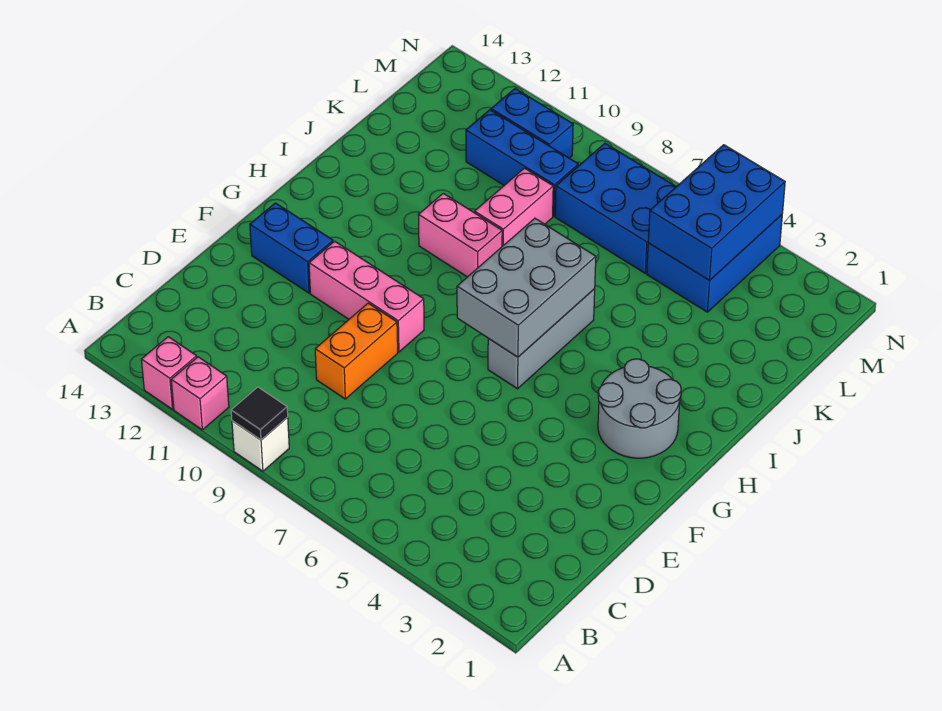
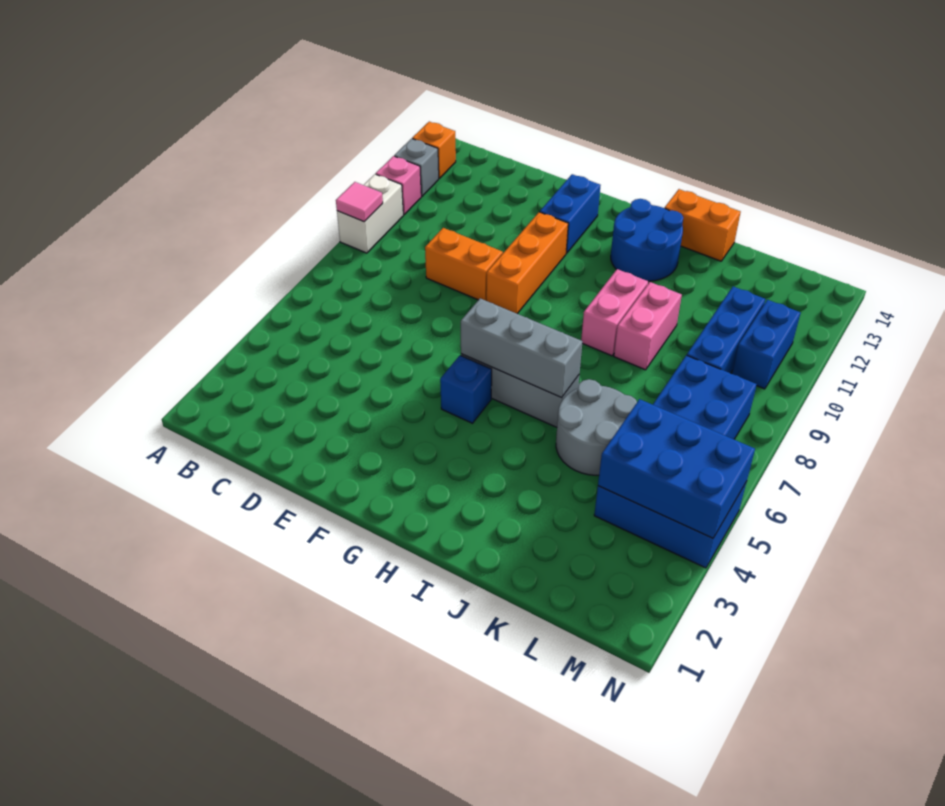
white brick A9 level 1 -> white brick A9:A10 level 1
black tile A9 level 2 -> pink tile A9 level 2
pink brick A12 level 1 -> grey brick A12 level 1
none -> orange brick A13 level 1
pink brick F9:F11 level 1 -> orange brick F9:F11 level 1
grey round brick G2:H3 level 1 -> grey round brick J5:K6 level 1
none -> blue brick G5 level 1
grey brick G6:I7 level 2 -> grey brick G6:I6 level 2
none -> blue round brick H12:I13 level 1
none -> orange brick I14:J14 level 1
pink brick J9:K9 level 1 -> pink brick J9:J10 level 1

